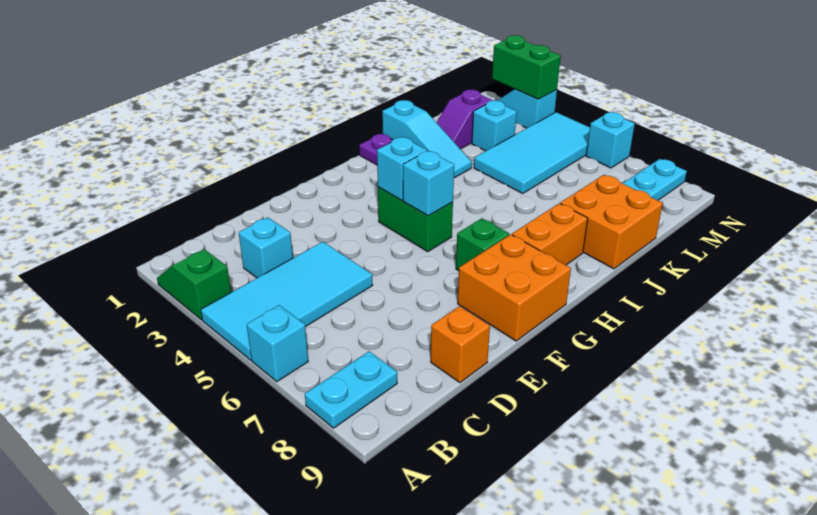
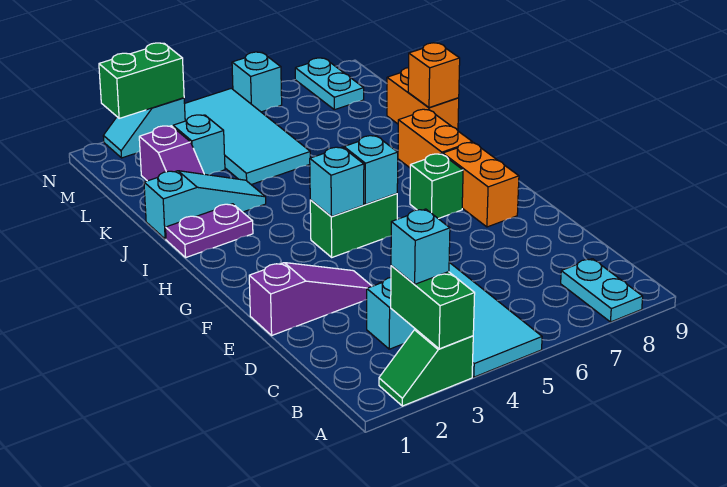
none -> green brick A3:B3 level 2
cyan brick A6 level 1 -> cyan brick B3 level 3
orange brick D9 level 1 -> orange brick J9 level 2
none -> purple slope E1:E3 level 1 top 1
orange brick F8:G9 level 1 -> orange brick F8:G8 level 1
orange brick J8:K9 level 1 -> orange brick J9:K9 level 1

